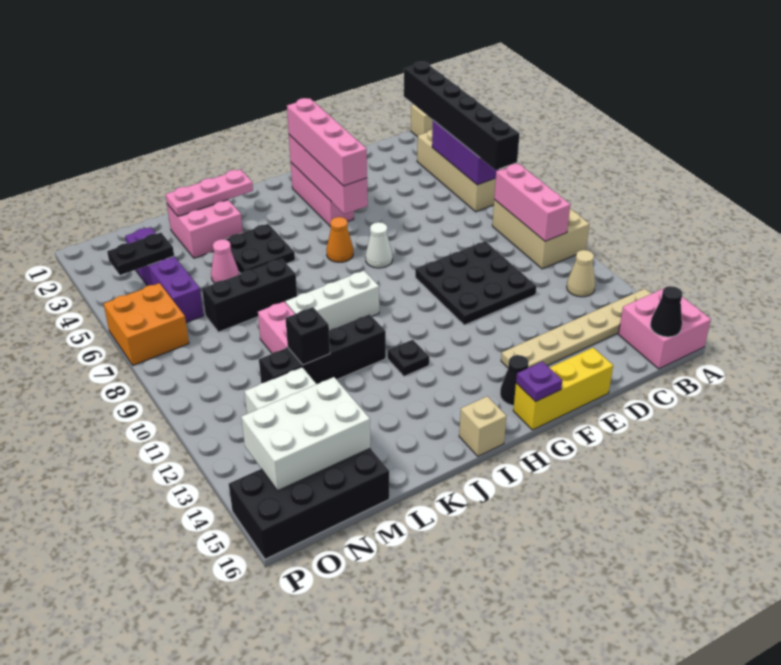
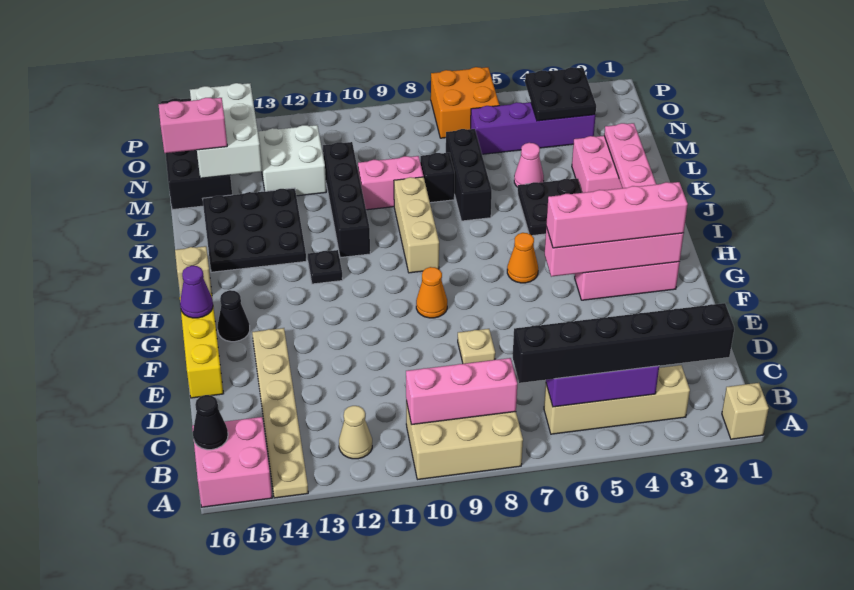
black plate D9:F11 level 1 -> black plate J13:L15 level 1
none -> tan plate E8 level 1
white cone G7 level 1 -> none
none -> orange cone G9 level 1
purple plate G16 level 2 -> purple cone G16 level 2
white brick I9:K9 level 1 -> tan brick I9:K9 level 1
black brick L11 level 2 -> black brick L8 level 1
none -> pink brick M15:M16 level 3
black plate N4:O4 level 2 -> black plate N3:O4 level 2

